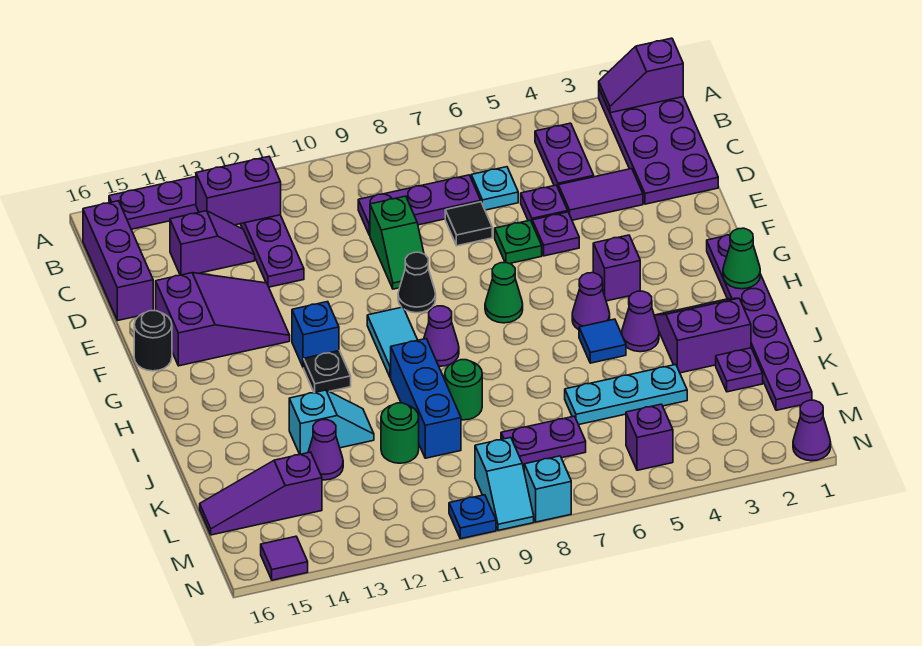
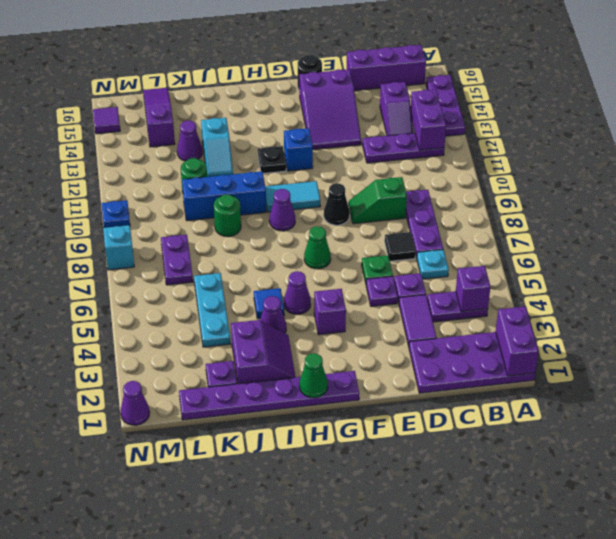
purple slope A1:A2 level 2 top 1 -> purple brick A1:A2 level 2
purple brick M5 level 1 -> purple brick B4 level 2
cyan slope M9:N9 level 1 top M -> none

